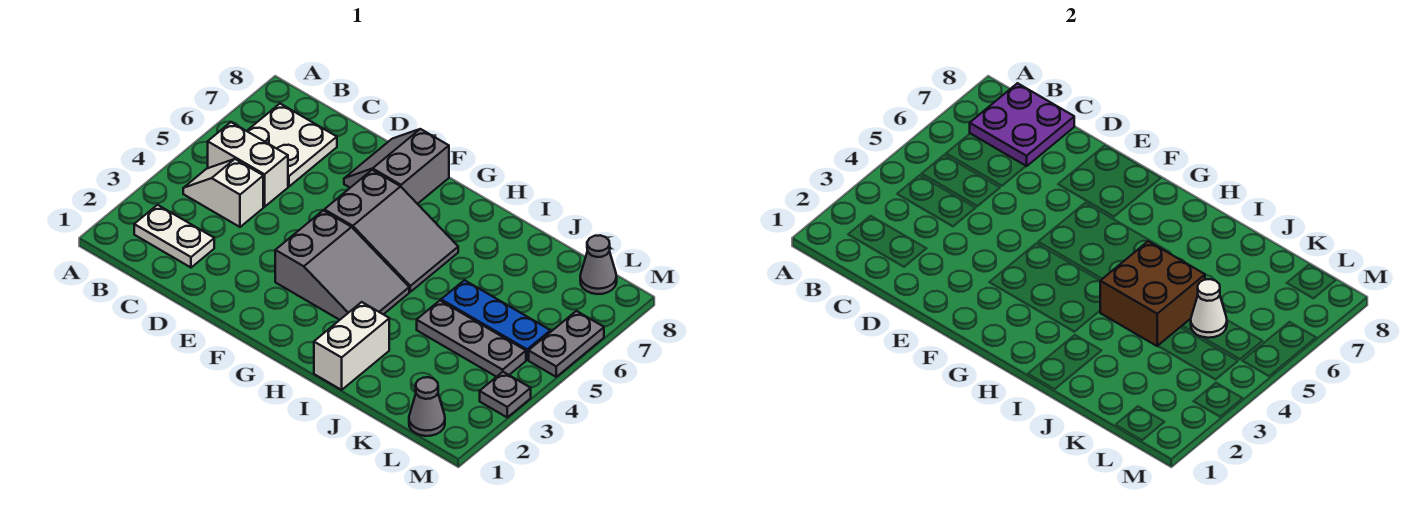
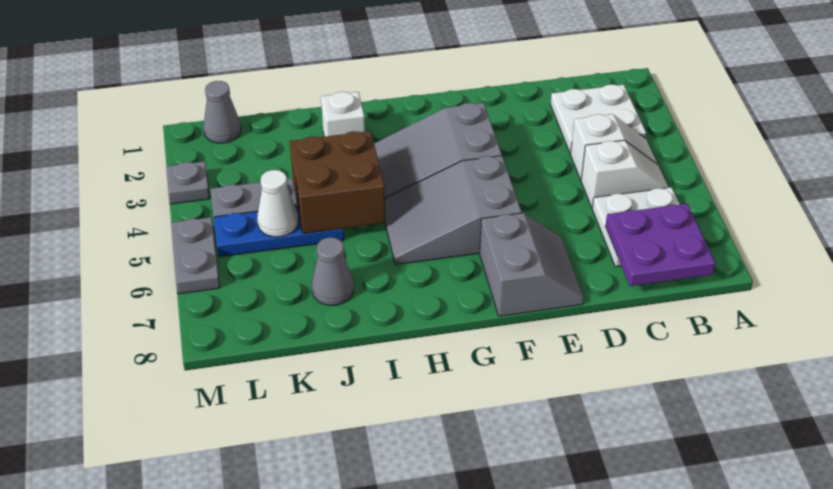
white plate B2:C2 level 1 -> white plate B2:C3 level 1
white brick B5:C5 level 1 -> white slope B5:C5 level 1 top C
white brick I1:I2 level 1 -> white brick I2 level 1
grey cone L8 level 1 -> grey cone J7 level 1

